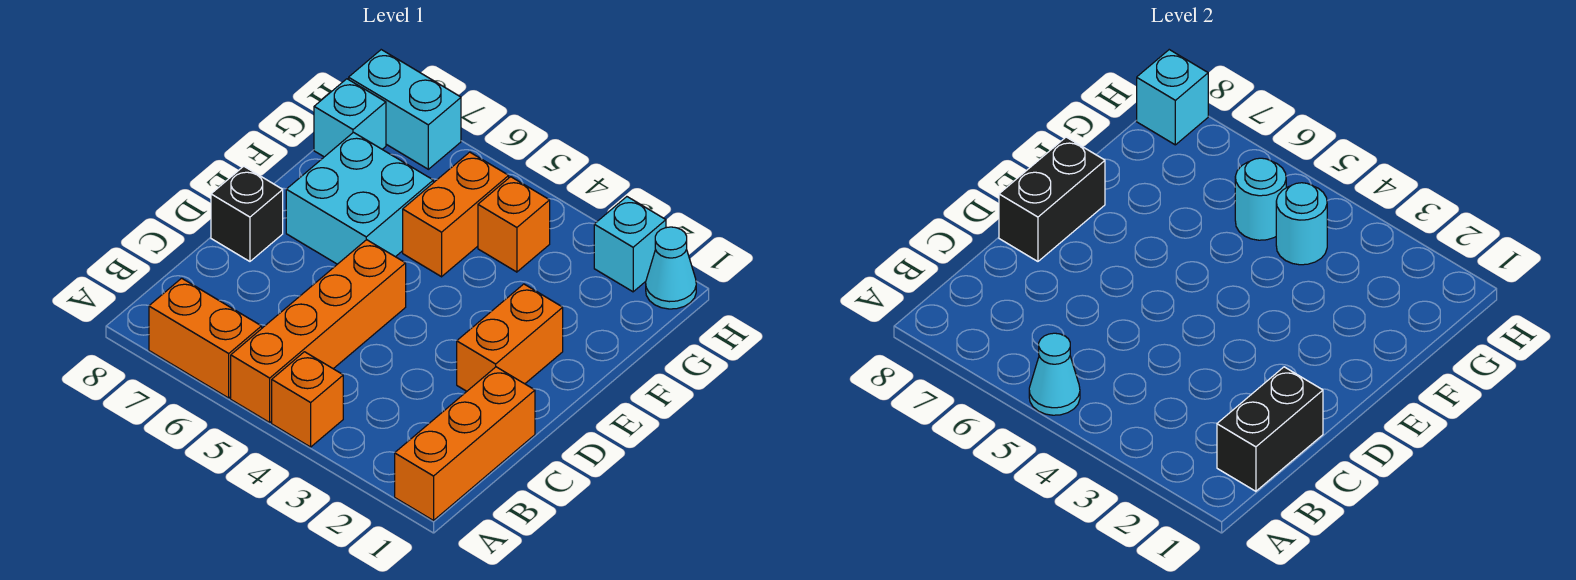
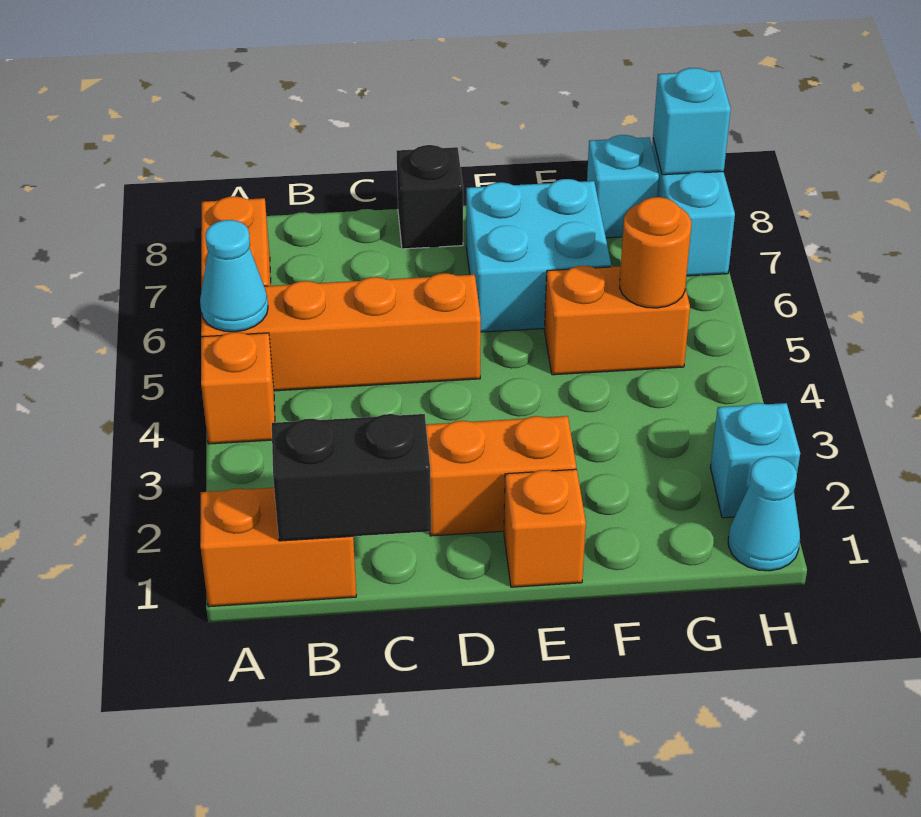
orange brick A1:C1 level 1 -> orange brick A1:B1 level 1
black brick D8:E8 level 2 -> none
orange brick G4 level 1 -> orange brick E1 level 1
cyan round brick G4 level 2 -> none
cyan round brick G5 level 2 -> orange round brick G5 level 2

